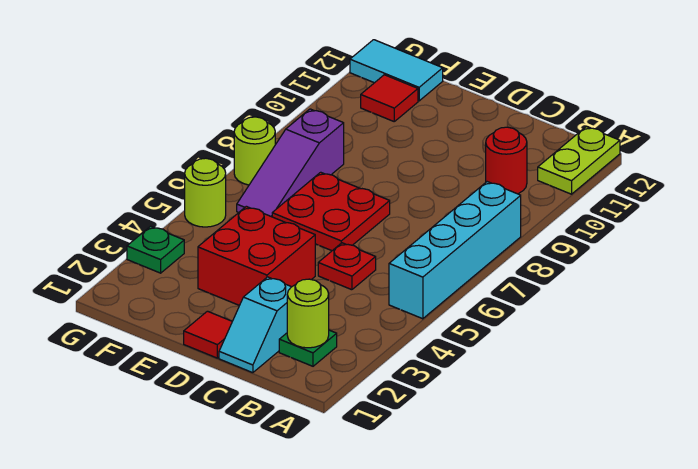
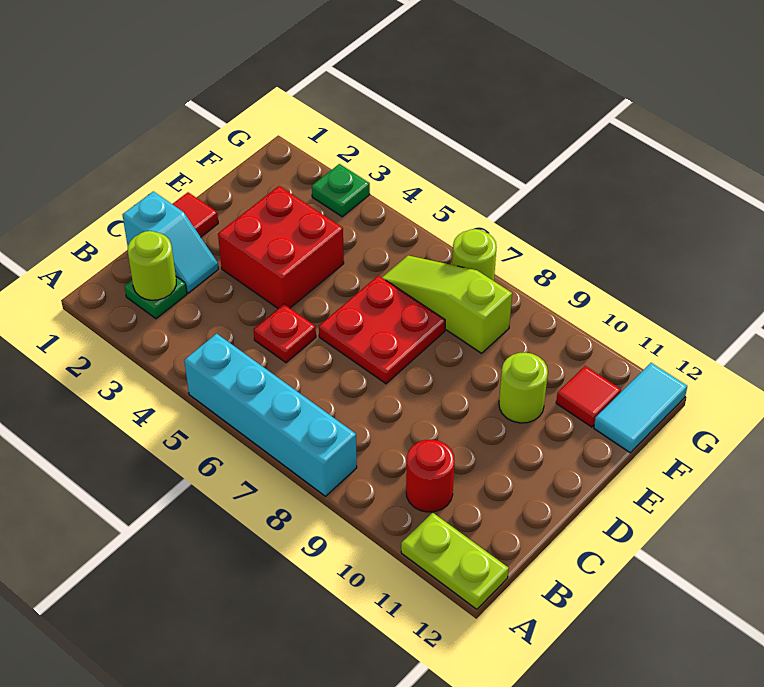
cyan slope C1:C2 level 1 top 2 -> cyan slope C1:C2 level 1 top 1
purple slope F6:F8 level 1 top 8 -> lime slope F6:F8 level 1 top 8
lime round brick G5 level 1 -> lime round brick E10 level 1

